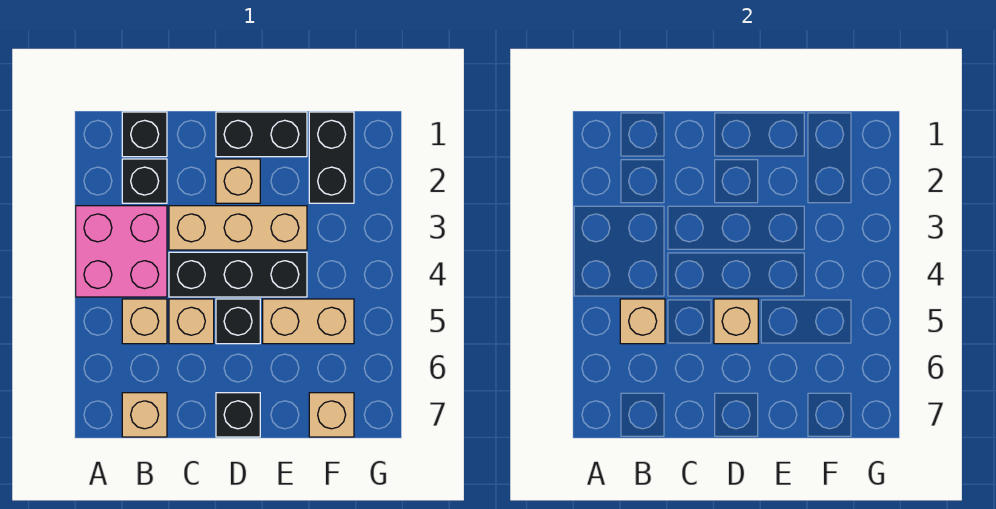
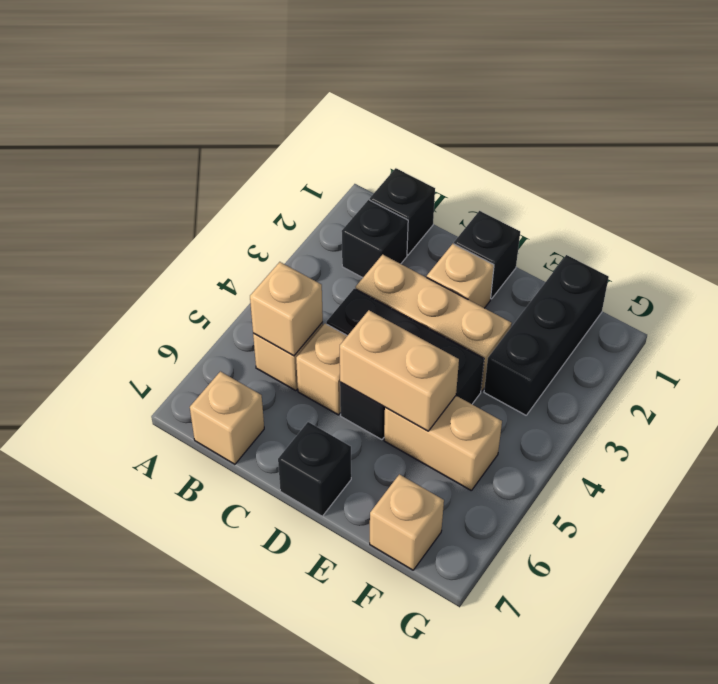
pink brick A3:B4 level 1 -> none
black brick D1:E1 level 1 -> black brick D1 level 1
tan brick D5 level 2 -> tan brick D5:E5 level 2
black brick F1:F2 level 1 -> black brick F1:F3 level 1

